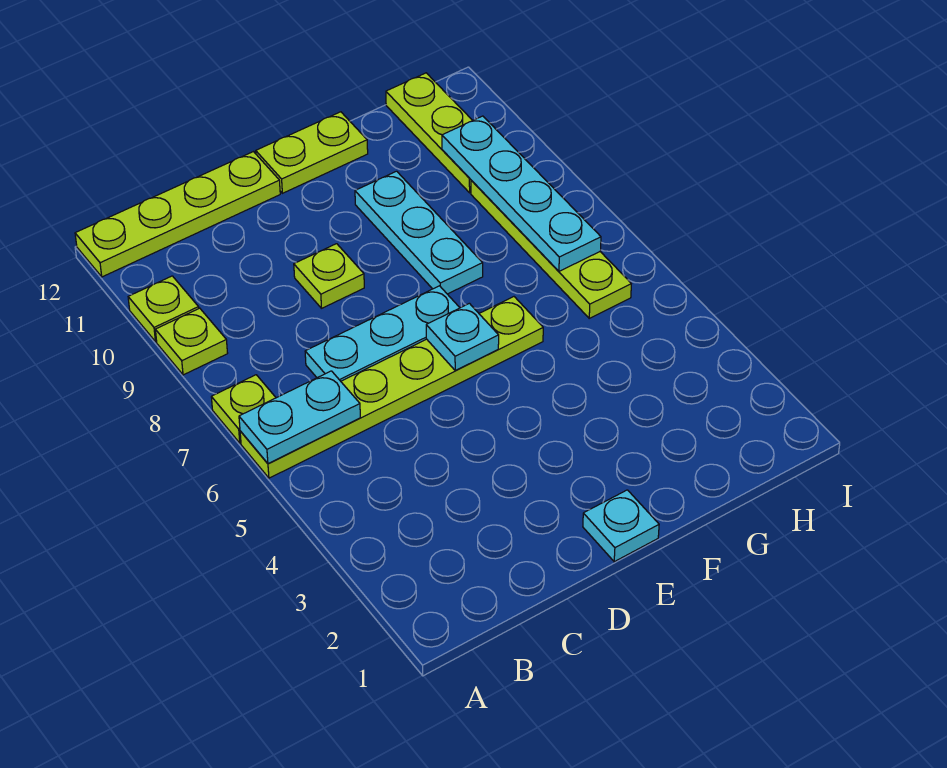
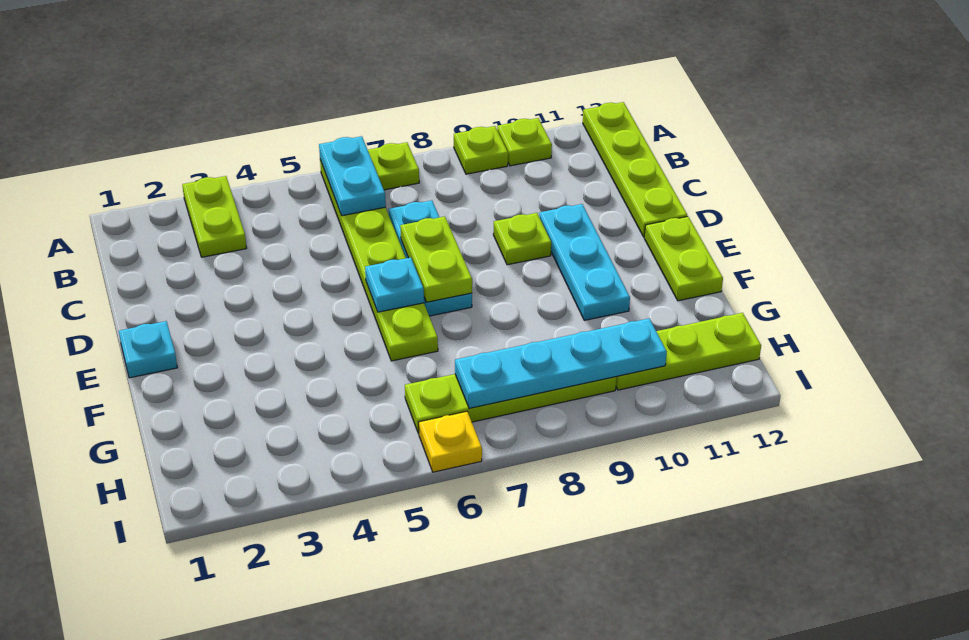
none -> lime plate A3:B3 level 1
none -> lime plate D7:E7 level 2
cyan plate F8:F10 level 1 -> cyan plate D10:F10 level 1
none -> yellow plate I6 level 1

